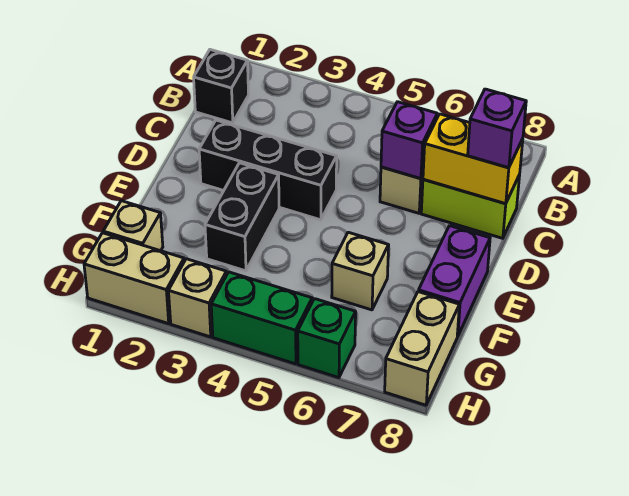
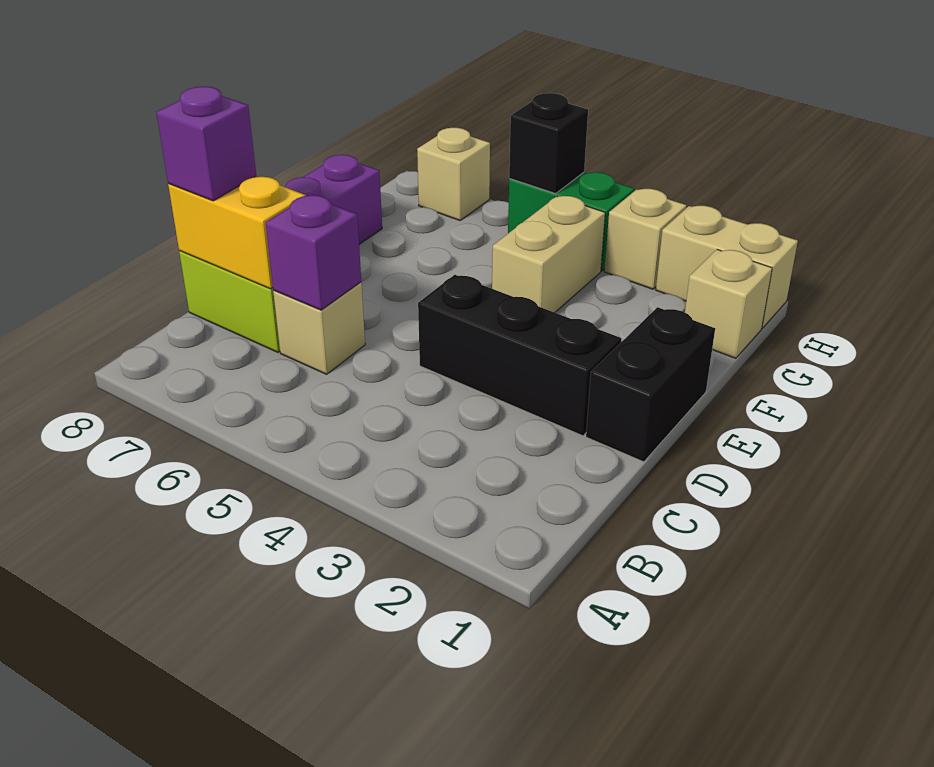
black brick B1 level 1 -> black brick H5 level 2
black brick E3:F3 level 1 -> black brick D1:E1 level 1
tan brick F6 level 1 -> tan brick H7 level 1
tan brick G8:H8 level 1 -> tan brick F4:G4 level 1
green brick H6 level 1 -> none

